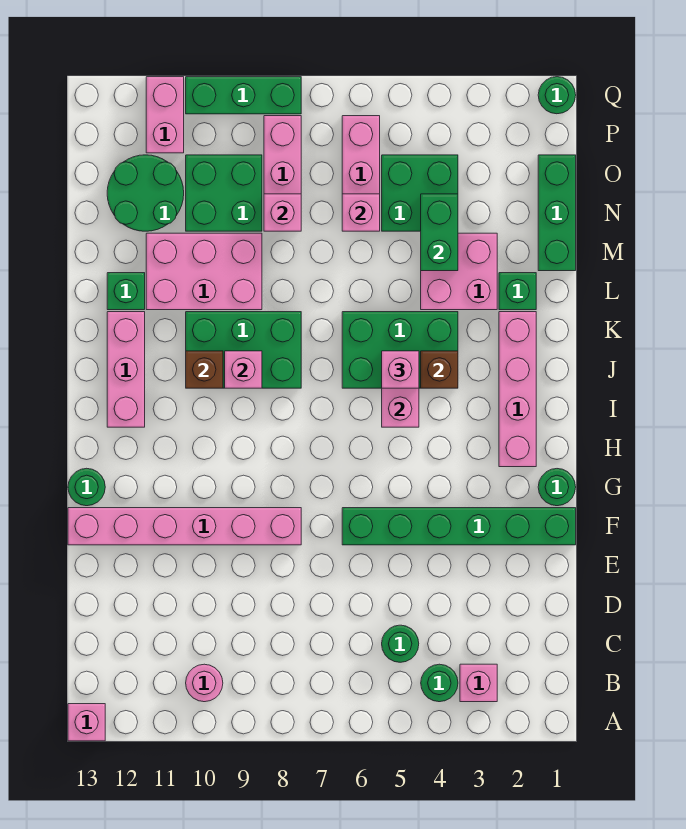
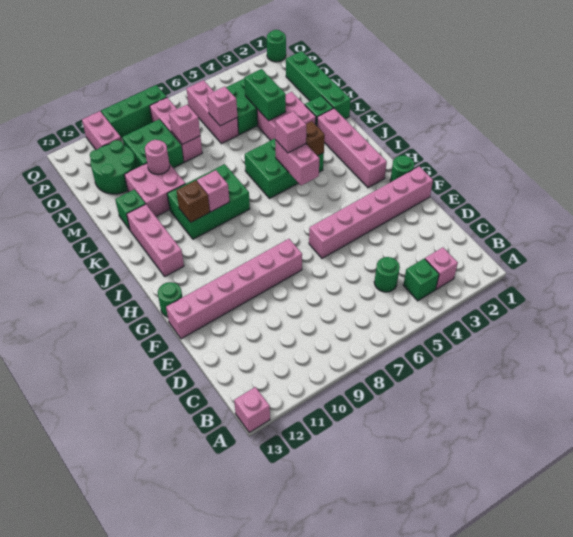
green round brick B4 level 1 -> green brick B4 level 1
pink round brick B10 level 1 -> pink round brick M10 level 2
green brick F1:F6 level 1 -> pink brick F1:F6 level 1
pink brick L9:M11 level 1 -> pink brick L10:M11 level 1
green brick M1:O1 level 1 -> green brick L1:O1 level 1

